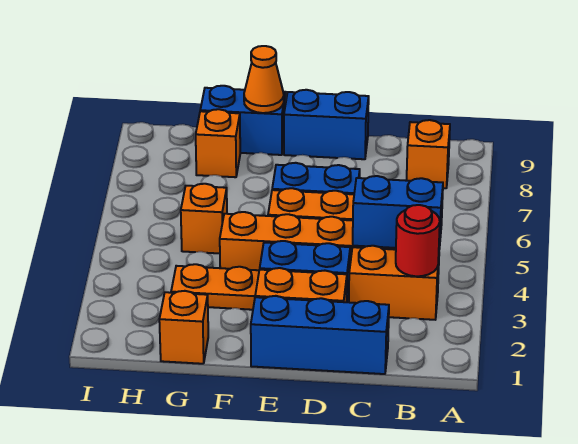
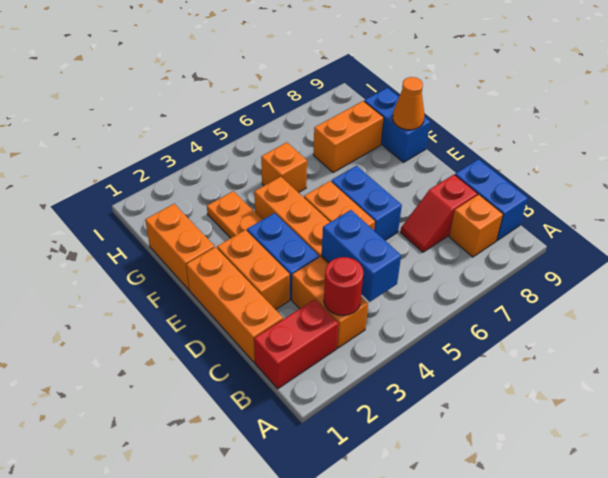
none -> red brick B1:B2 level 1
blue brick C1:E1 level 1 -> orange brick C1:E1 level 1
none -> red slope C7:C8 level 1 top 8
blue brick D9:E9 level 1 -> blue brick B9:C9 level 1
orange brick G1 level 1 -> orange brick F1:G1 level 1
orange brick G8 level 1 -> orange brick G7:G8 level 1

